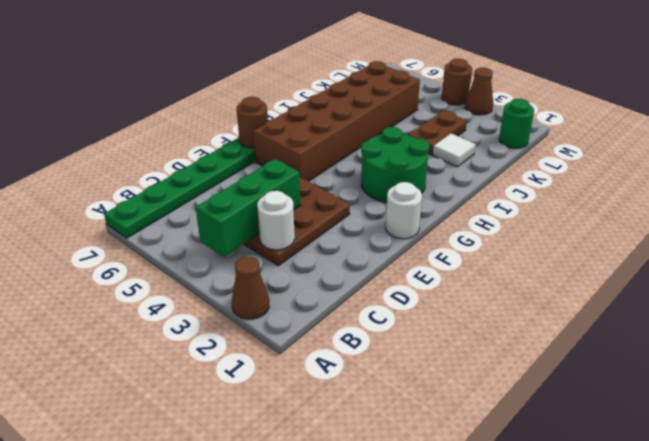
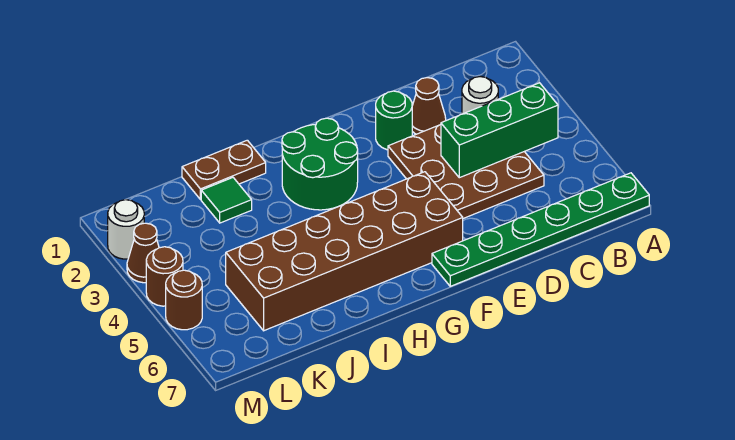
brown cone A2 level 1 -> brown cone D2 level 1
white round brick F1 level 1 -> white round brick M2 level 1
brown round brick F7 level 2 -> brown round brick M5 level 1
white tile J2 level 1 -> green tile J2 level 1
brown plate J3:K3 level 1 -> brown plate I1:J1 level 1
green round brick L1 level 1 -> green round brick E2 level 1

